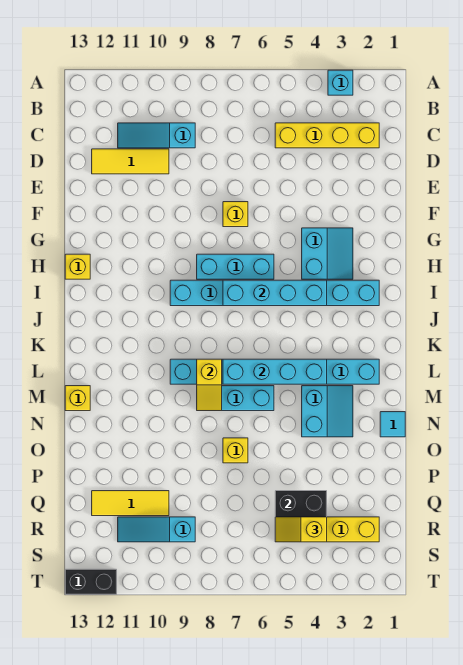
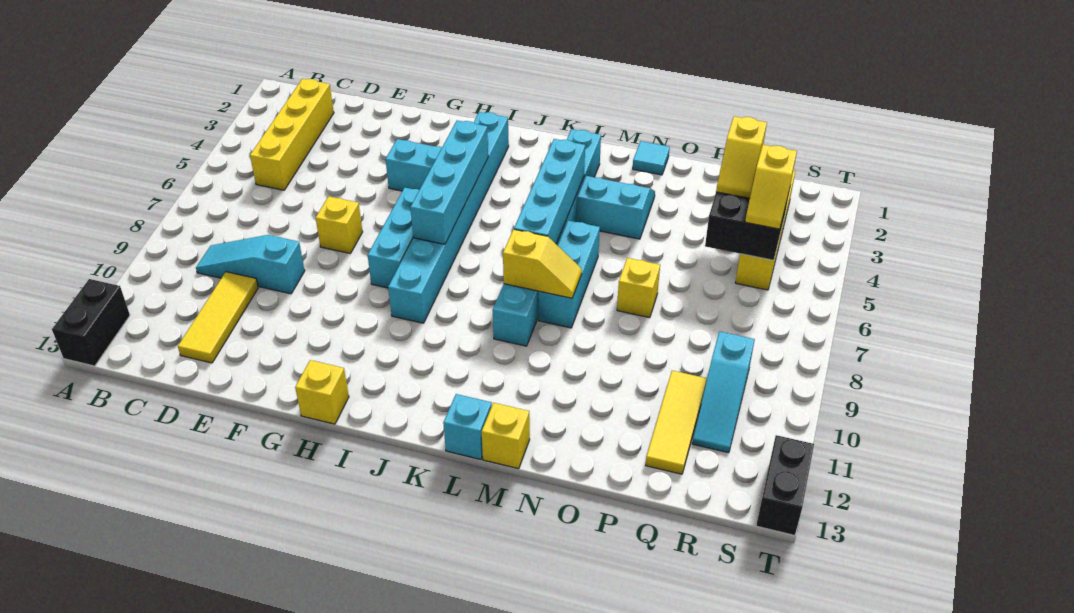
cyan brick A3 level 1 -> cyan brick L13 level 1
none -> black brick A12:A13 level 1
cyan slope C9:C11 level 1 top 9 -> cyan slope C9:E9 level 1 top E
none -> yellow slope Q3:Q4 level 3 top 3

